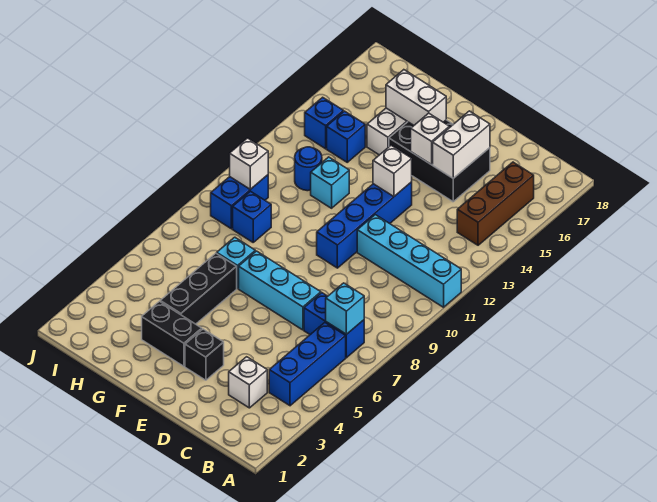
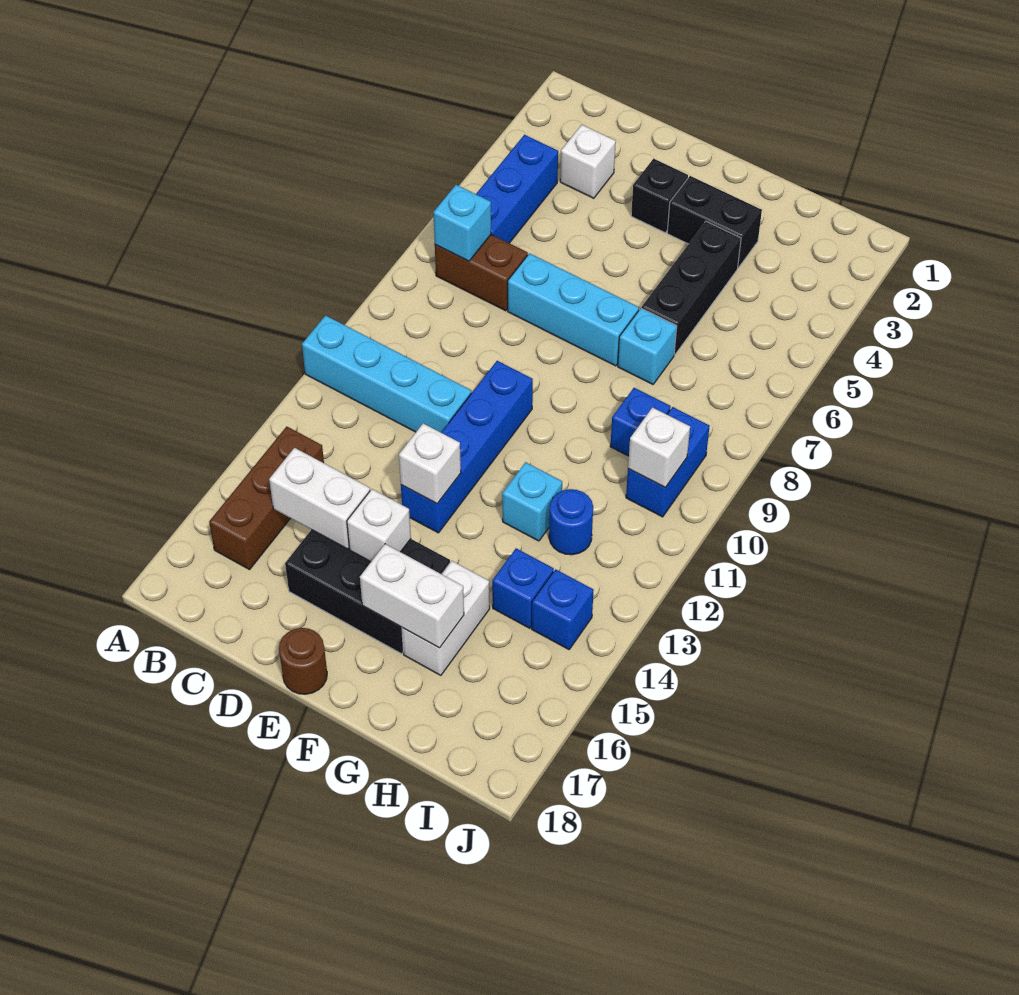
blue brick B7:C7 level 1 -> brown brick B7:C7 level 1
white brick D15:D16 level 2 -> white brick C15:D15 level 2
none -> brown round brick E18 level 1

